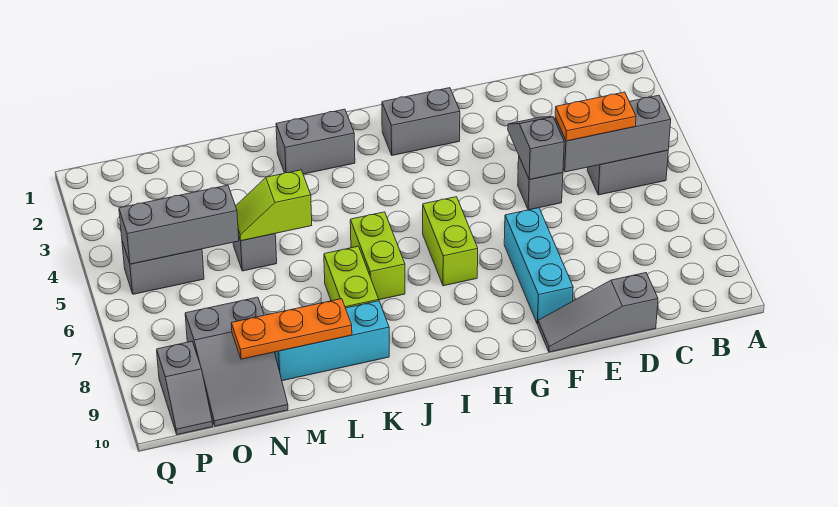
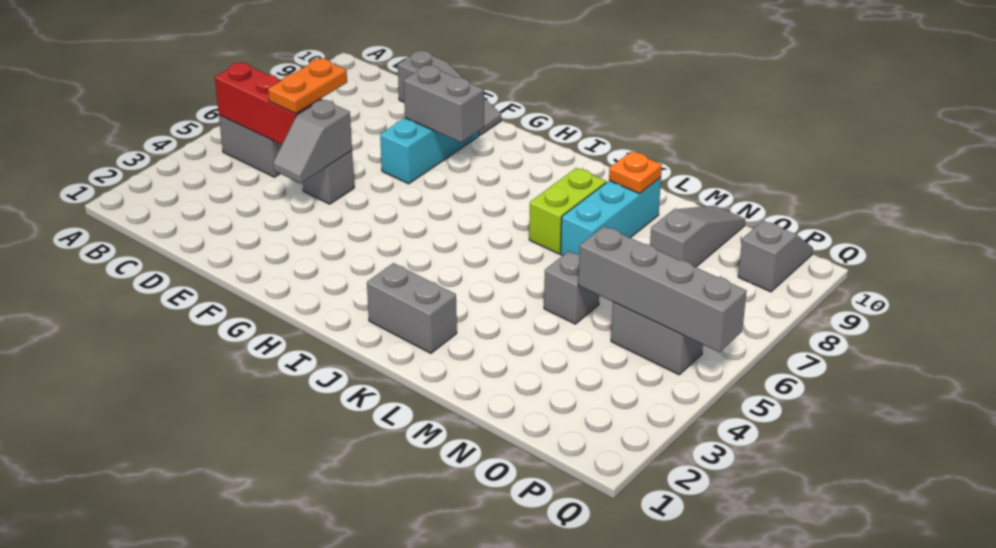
grey brick B5:D5 level 2 -> red brick B5:D5 level 2
orange plate C5:D5 level 3 -> orange plate D5:D6 level 3
grey brick G2:H2 level 1 -> grey brick F8:G8 level 2
lime brick H6:H7 level 1 -> none
lime brick J6:J7 level 1 -> none
cyan brick K9:M9 level 1 -> cyan brick L7:L9 level 1
lime slope L5:M5 level 2 top L -> none
orange plate L9:N9 level 2 -> orange plate L9 level 2
grey brick N5:P5 level 2 -> grey brick N5:Q5 level 2
grey slope N8:O10 level 1 top 8 -> grey slope N8:N10 level 1 top 8

